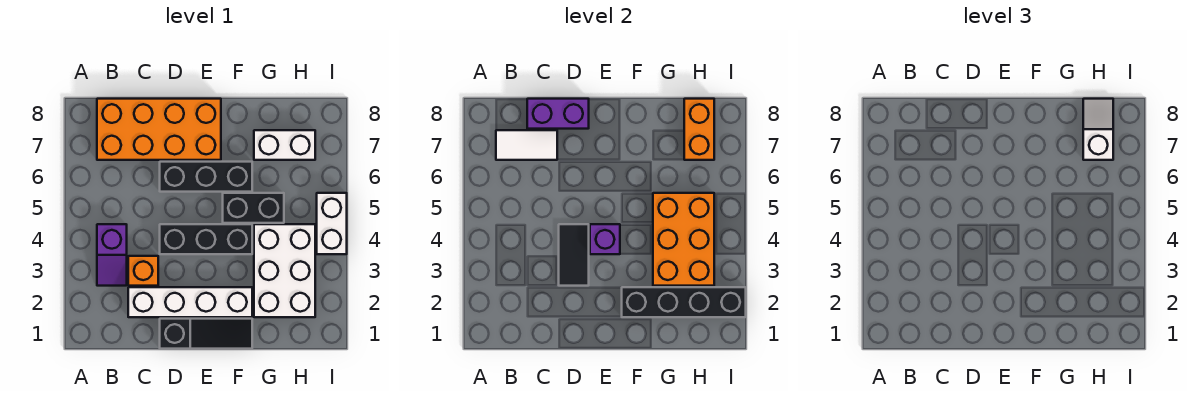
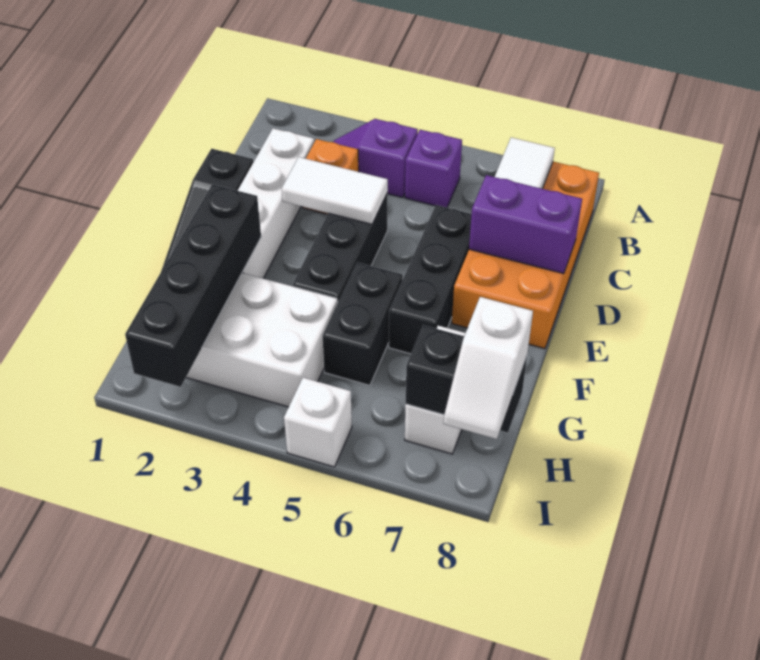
purple brick C8:D8 level 2 -> purple brick D7:D8 level 2
black tile D3:D4 level 2 -> white tile D3:D4 level 2
purple brick E4 level 2 -> purple brick B5 level 1
orange brick G3:H5 level 2 -> none
orange brick H7:H8 level 2 -> black brick H7:H8 level 2
white slope H7:H8 level 3 top 7 -> white slope H8:I8 level 3 top H
white brick I4:I5 level 1 -> white brick I5 level 1

